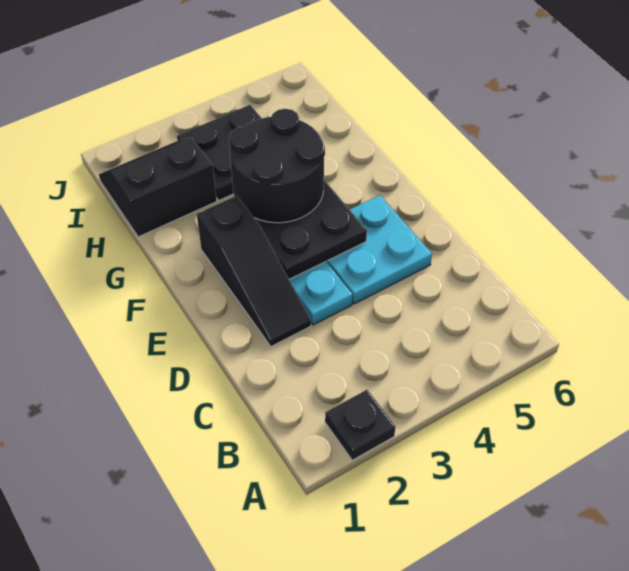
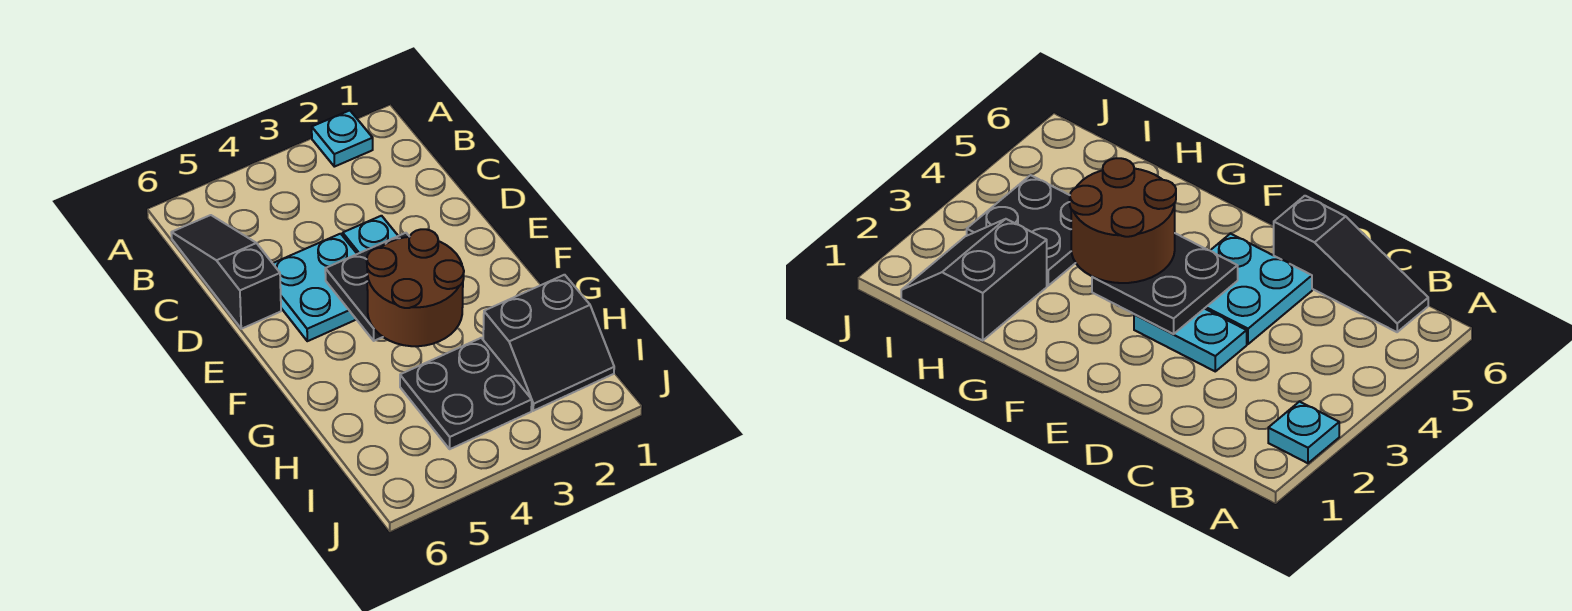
black plate A2 level 1 -> cyan plate A2 level 1
black slope D2:F2 level 1 top F -> black slope B6:D6 level 1 top D
black round brick F3:G4 level 3 -> brown round brick F3:G4 level 3

